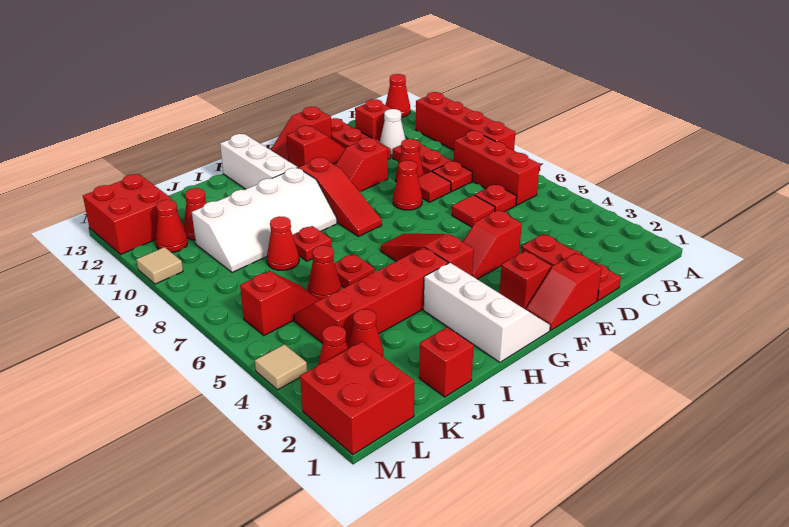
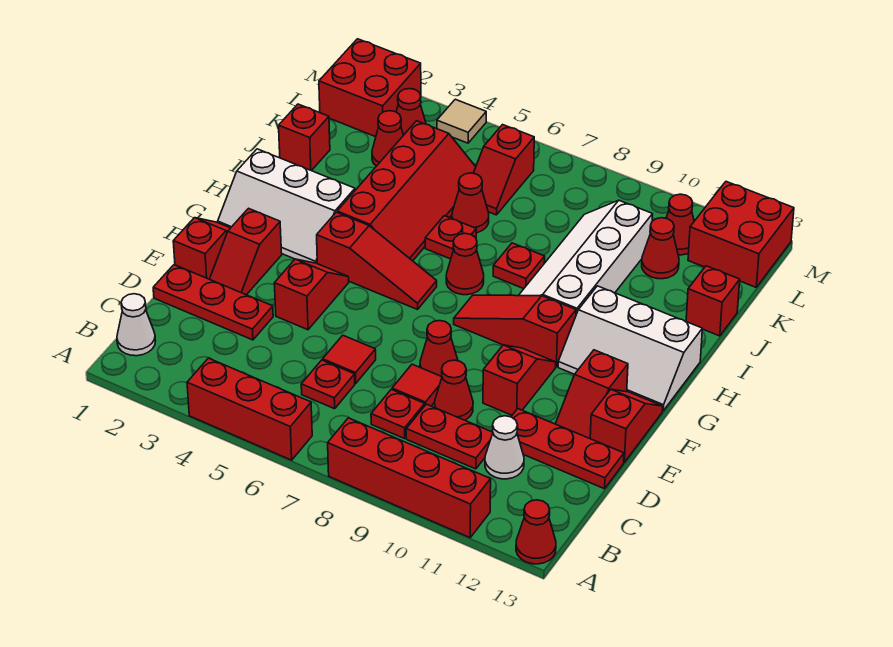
none -> white cone B1 level 1
red brick B6:B8 level 1 -> red brick A4:A6 level 1
red brick C12 level 1 -> red brick J13 level 1
red cone J8 level 1 -> red cone H7 level 1
tan tile M10 level 1 -> none

